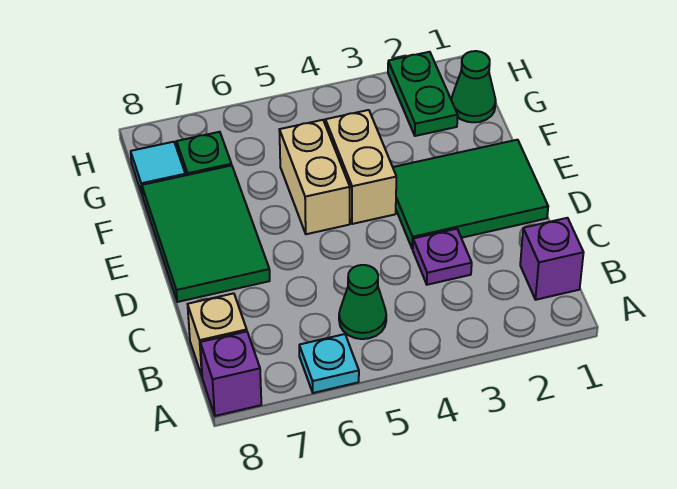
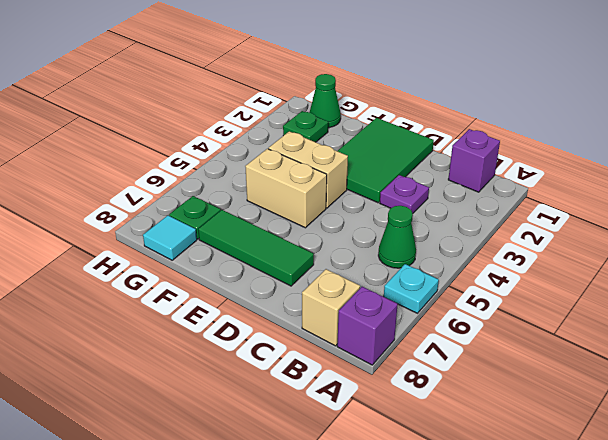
green tile D7:F8 level 1 -> green tile D7:F7 level 1
green plate G2:H2 level 1 -> green plate G2 level 1

